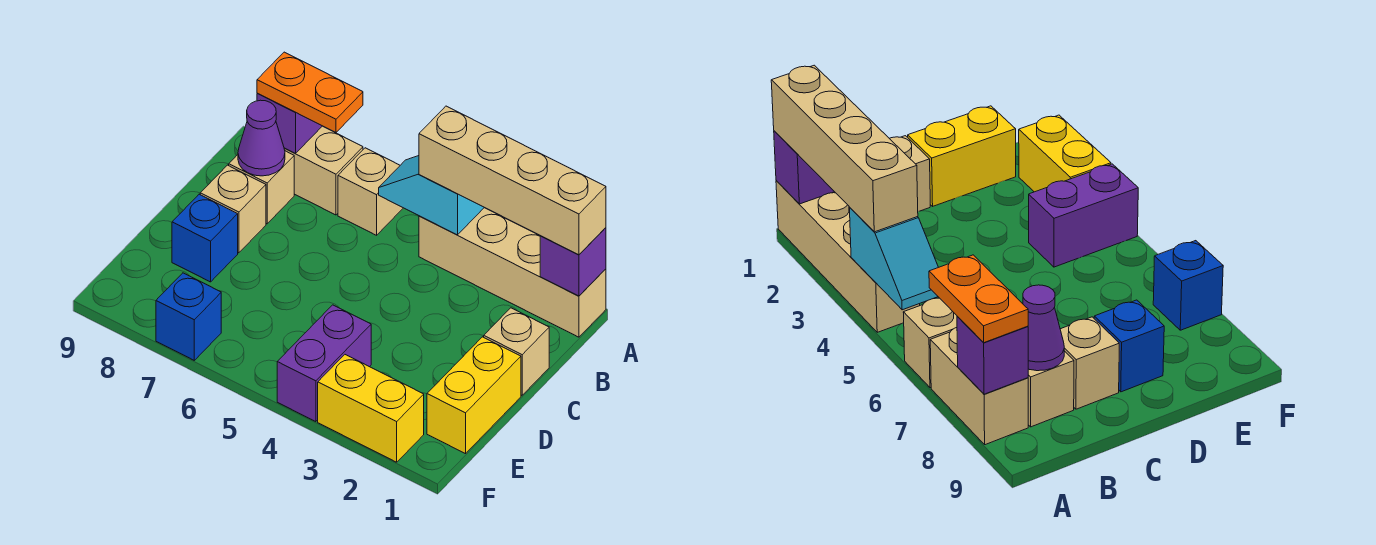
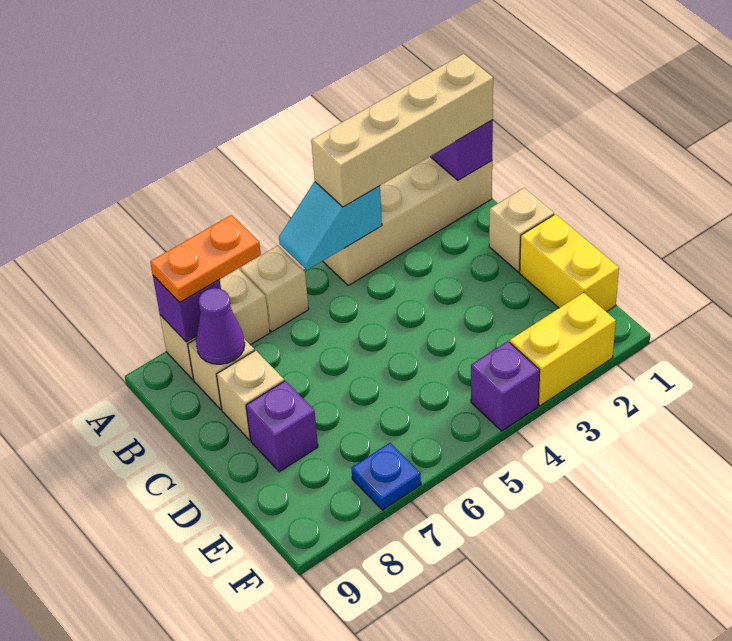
blue brick D8 level 1 -> purple brick D8 level 1
purple brick E4:F4 level 1 -> purple brick F4 level 1
blue brick F7 level 1 -> blue plate F7 level 1

